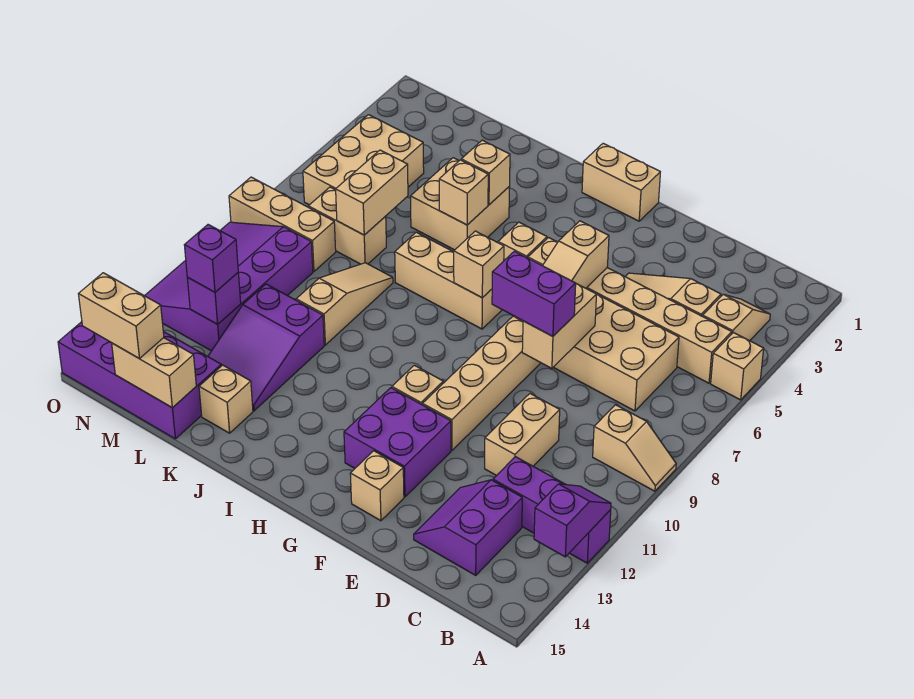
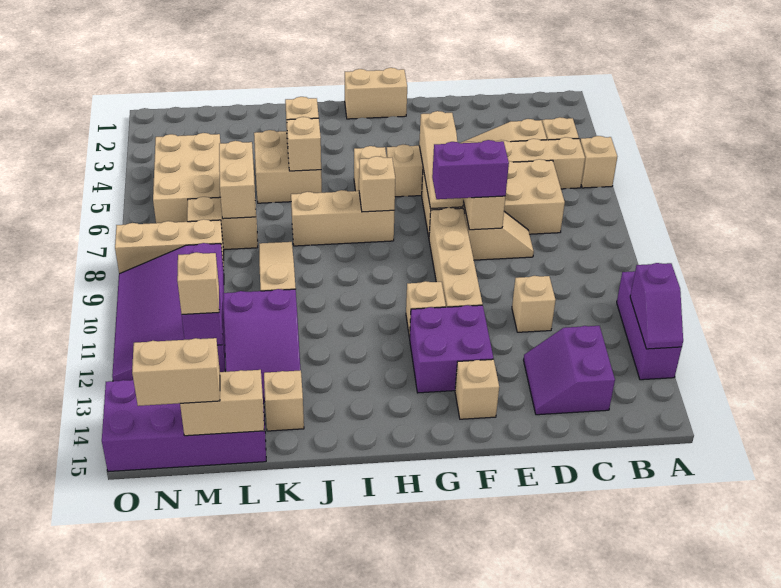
tan slope A9:B9 level 1 top B -> tan slope D8:E8 level 1 top E
purple brick A12:C12 level 1 -> purple brick A11:A13 level 1
purple slope A12:A13 level 2 top 13 -> purple slope A12:A13 level 2 top 12
tan brick D10:D11 level 1 -> tan brick D11 level 1
purple brick M12 level 3 -> tan brick M12 level 3

